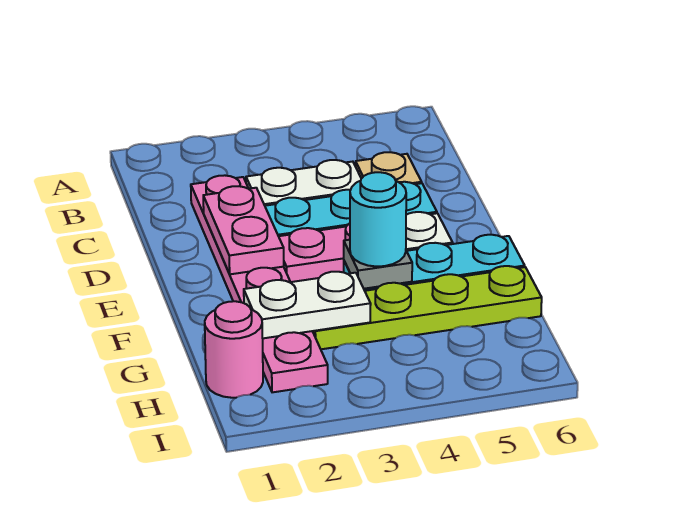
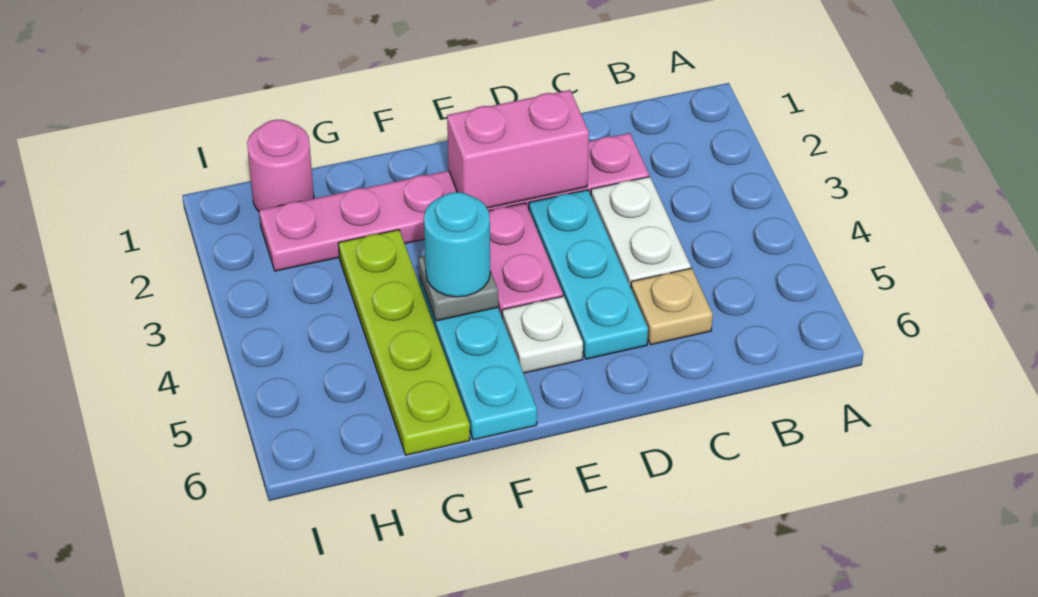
pink plate D2:E2 level 2 -> pink brick D2:E2 level 2
white plate G2:G3 level 2 -> none

